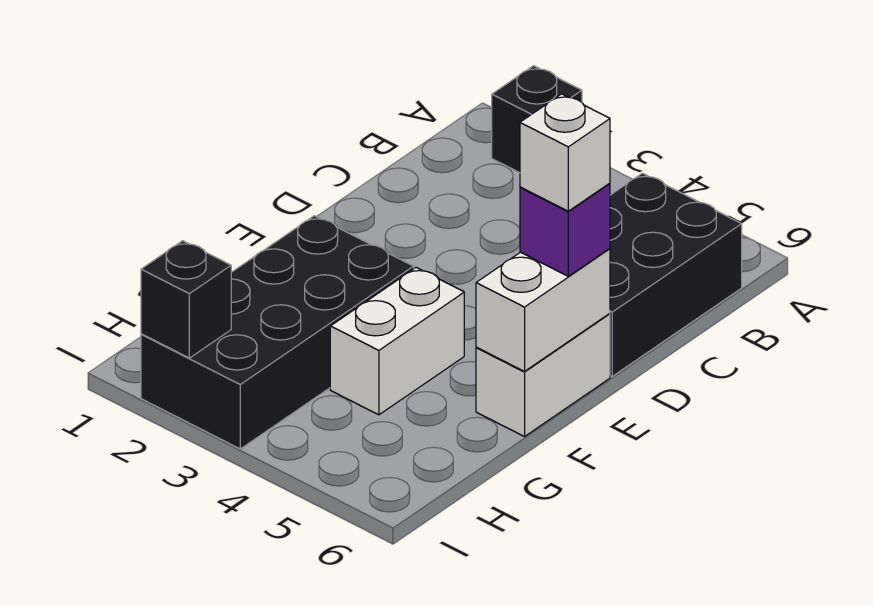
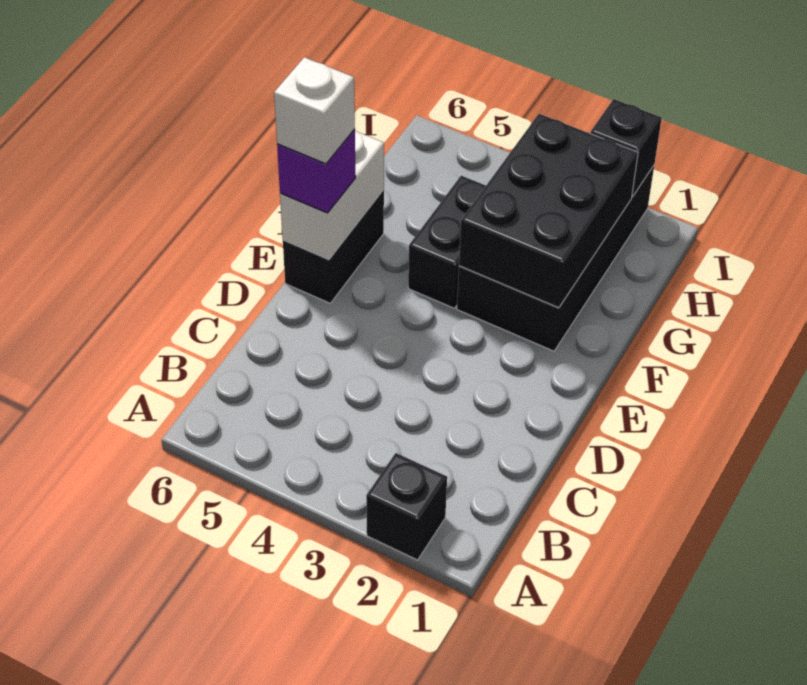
black brick B5:D6 level 1 -> black brick F2:H3 level 2
white brick E6:F6 level 1 -> black brick E6:F6 level 1
white brick F4:G4 level 1 -> black brick F4:G4 level 1

